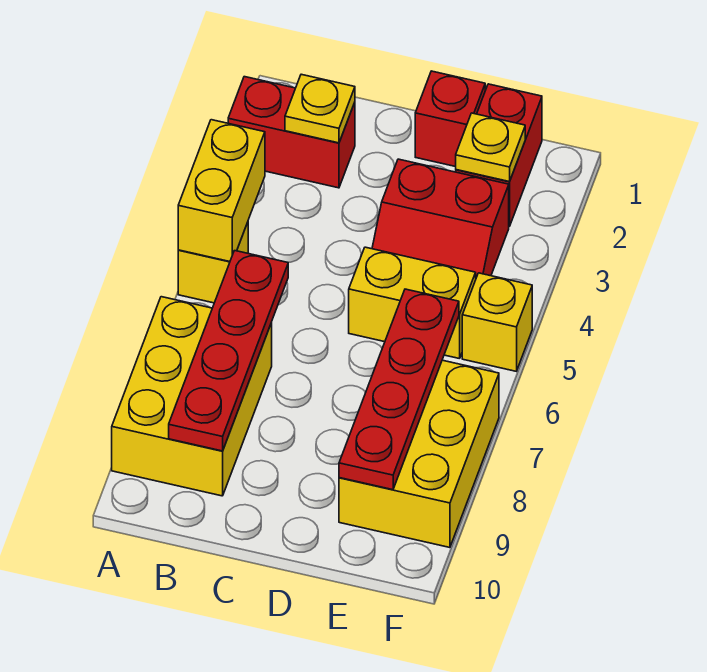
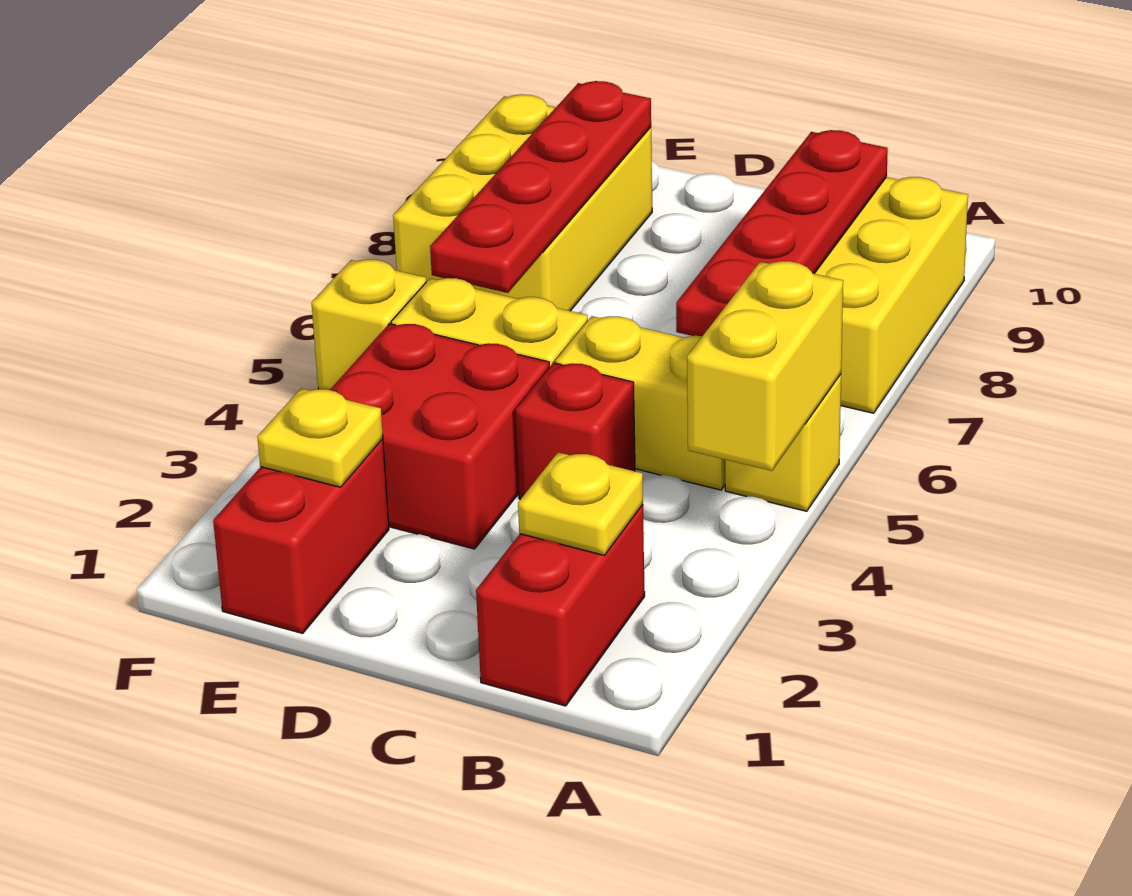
red brick A2:B2 level 1 -> red brick B1:B2 level 1
none -> yellow brick B5:C5 level 1
red brick D1 level 1 -> red brick C4 level 1
red slope D3:E4 level 1 top 3 -> red brick D3:E4 level 1

